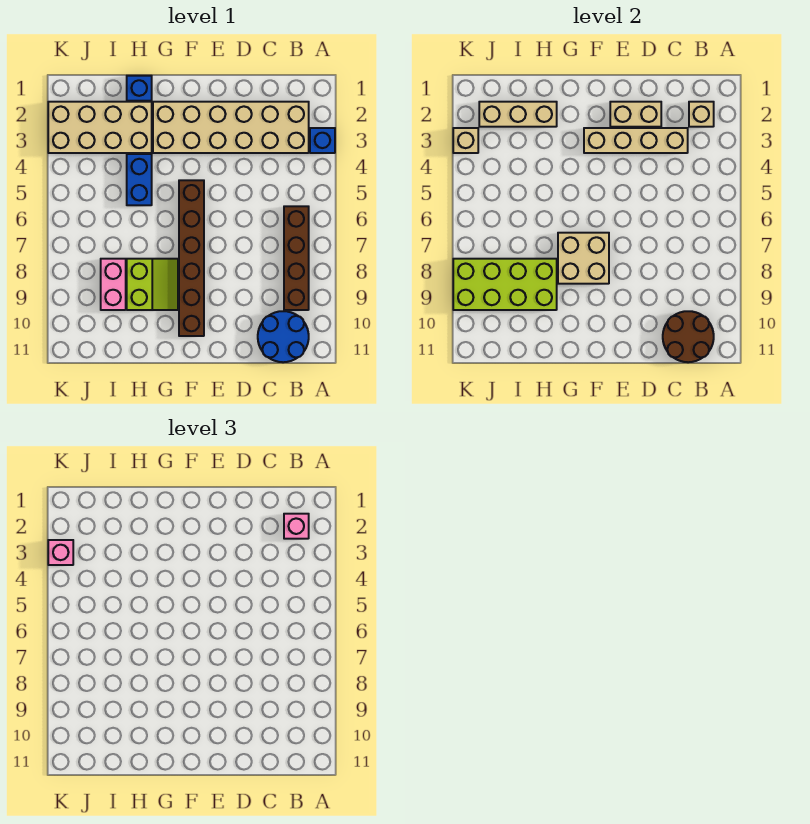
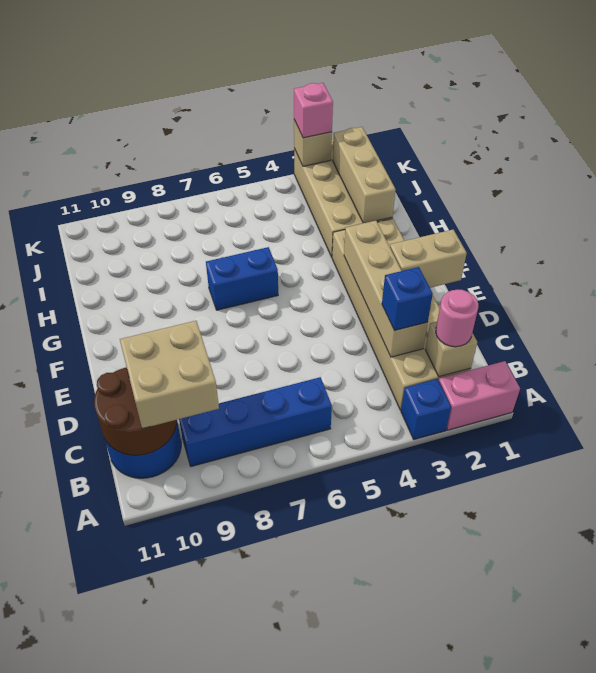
pink brick B2 level 3 -> pink round brick B2 level 3
brown brick B6:B9 level 1 -> blue brick B6:B9 level 1
tan brick D2:E2 level 2 -> tan brick E1:E2 level 2
brown brick F5:F10 level 1 -> none
tan brick F7:G8 level 2 -> tan brick B9:C10 level 3
lime slope G8:H9 level 1 top H -> none
blue brick H1 level 1 -> blue brick C3 level 3
blue brick H4:H5 level 1 -> blue brick G6:G7 level 1
lime brick H8:K9 level 2 -> none
pink brick I8:I9 level 1 -> pink brick A1:A2 level 1

